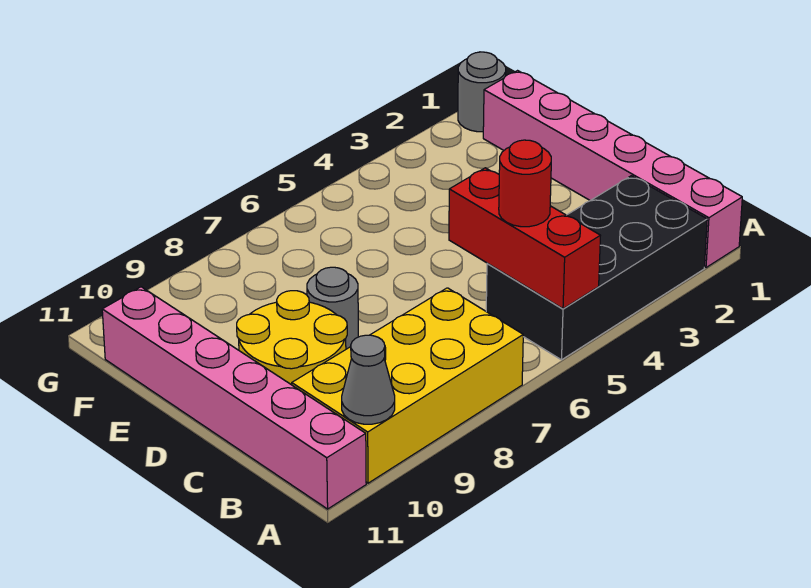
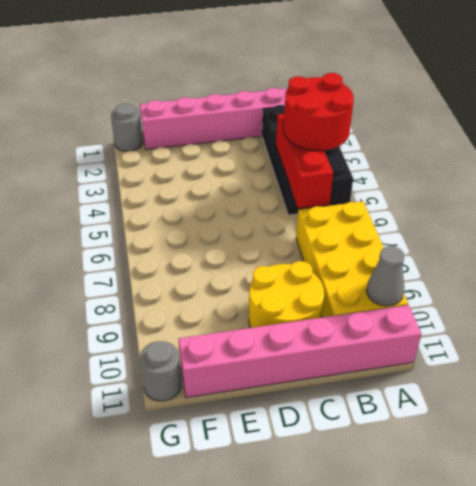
red brick A5:C5 level 2 -> red brick B4:B6 level 2
red round brick B5 level 3 -> red round brick A4:B5 level 3
grey round brick D8 level 1 -> grey round brick G11 level 1

